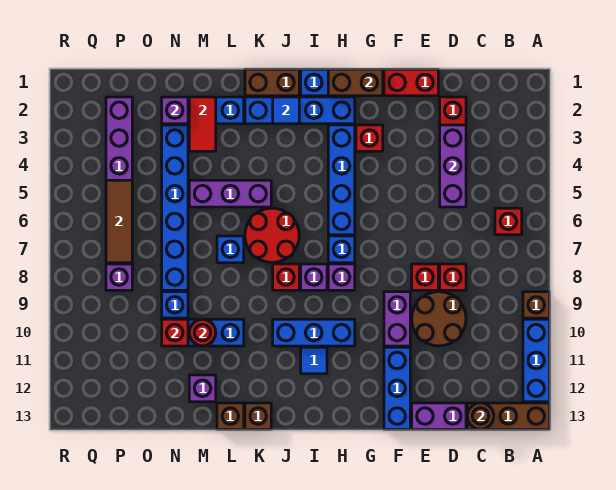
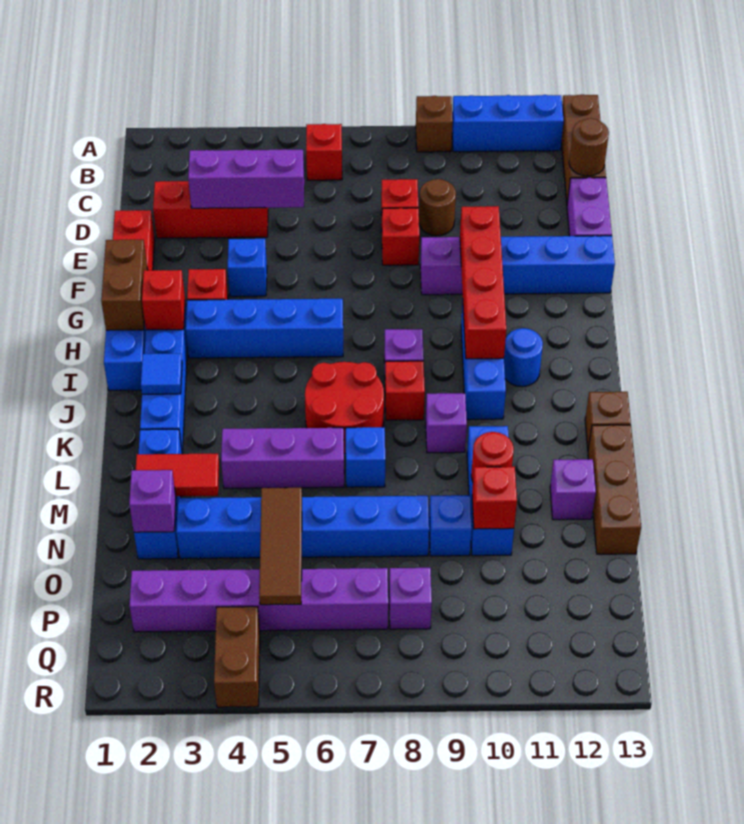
brown round brick D9:E10 level 1 -> brown round brick D9 level 1
none -> red brick F10:I10 level 2
none -> red brick H2 level 2
blue brick H7 level 1 -> blue brick F4 level 1
purple brick H8 level 1 -> purple brick K9 level 1
blue tile I11 level 1 -> blue round brick I11 level 1
brown brick J1:K1 level 1 -> brown brick Q4:R4 level 1
purple brick K5:M5 level 1 -> purple brick L4:L6 level 1
brown brick L13 level 1 -> brown brick L13:N13 level 1
brown tile P5:P7 level 2 -> brown tile N5:P5 level 2

